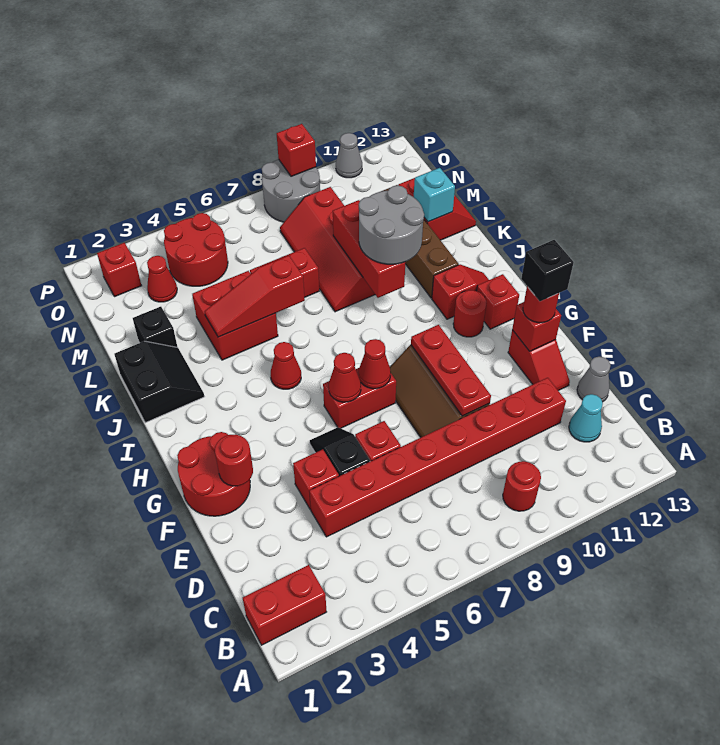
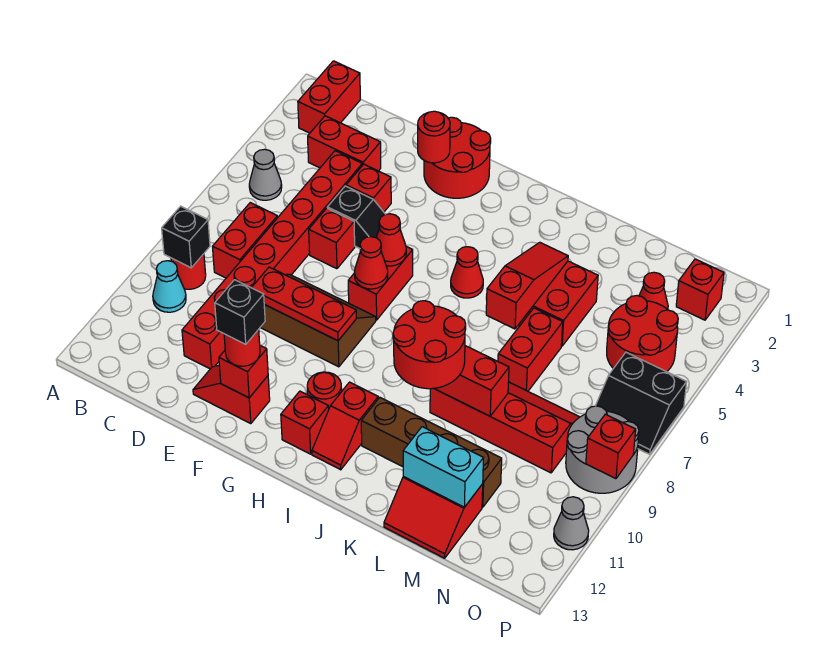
none -> red brick C3:D3 level 1
none -> red brick C7:C8 level 1
cyan cone C12 level 1 -> cyan cone B10 level 1
grey cone D13 level 1 -> grey cone B5 level 1
black slope J1:K2 level 1 top 1 -> black slope O6:P7 level 1 top 6
grey round brick J9:K10 level 3 -> red round brick J9:K10 level 3
black brick L2 level 1 -> black brick B9 level 2
cyan brick L12 level 2 -> cyan brick L12:M12 level 2

